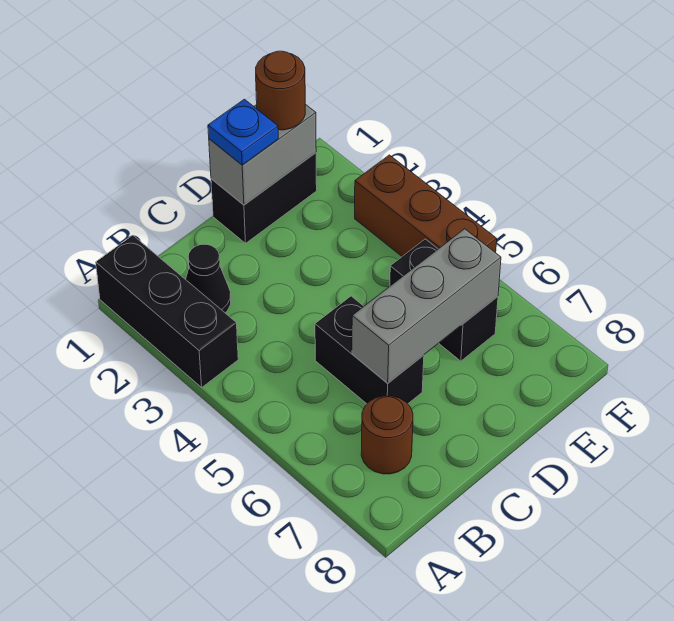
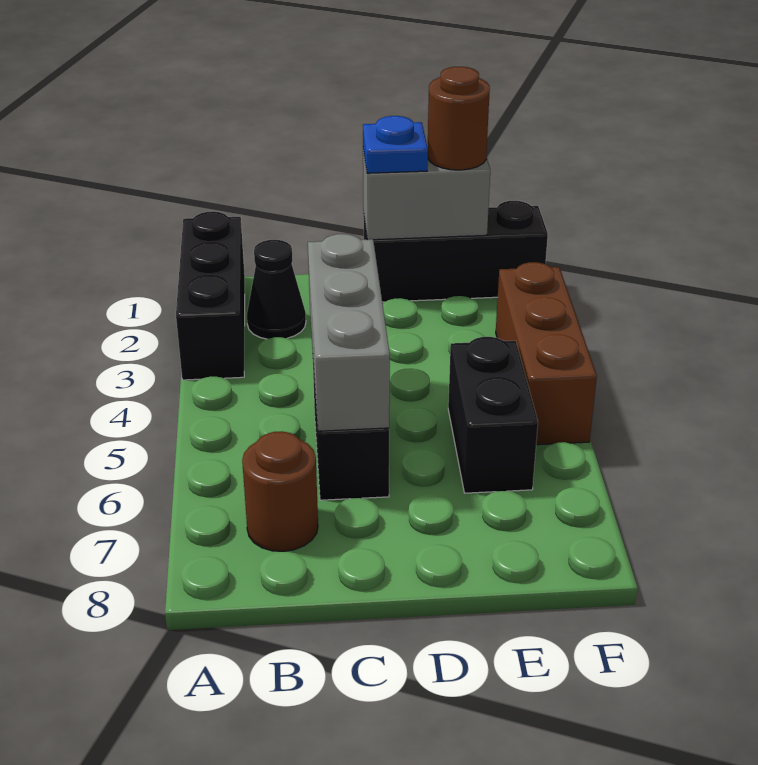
grey brick C6:E6 level 2 -> grey brick C4:C6 level 2
black brick D1:E1 level 1 -> black brick D1:F1 level 1

